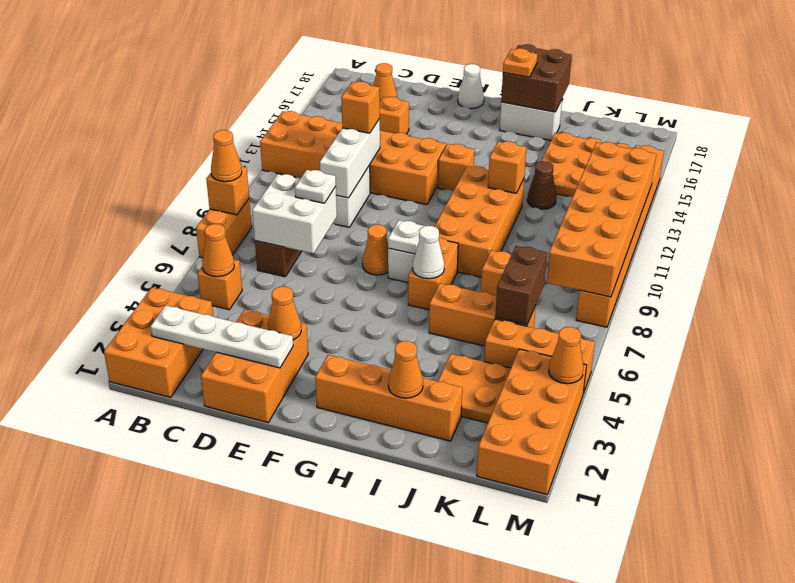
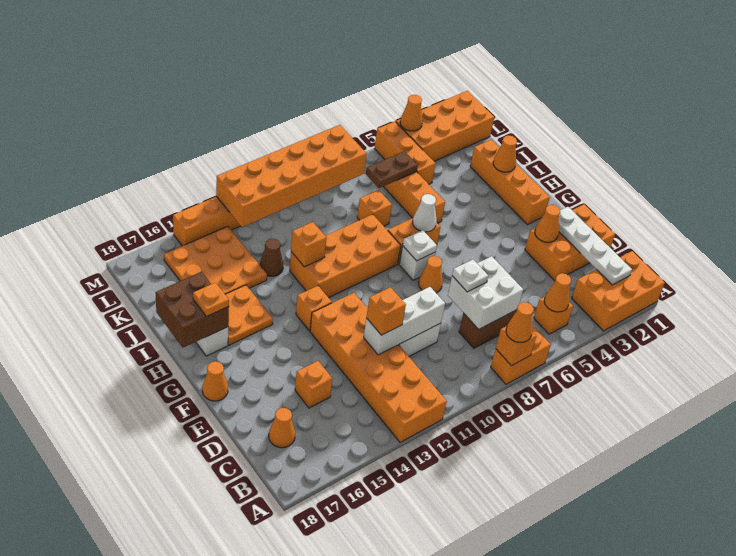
white cone F18 level 1 -> orange cone F18 level 1
orange plate J3:K4 level 1 -> orange plate H15:I16 level 1
brown brick K6:K7 level 2 -> brown plate K6:K7 level 2

